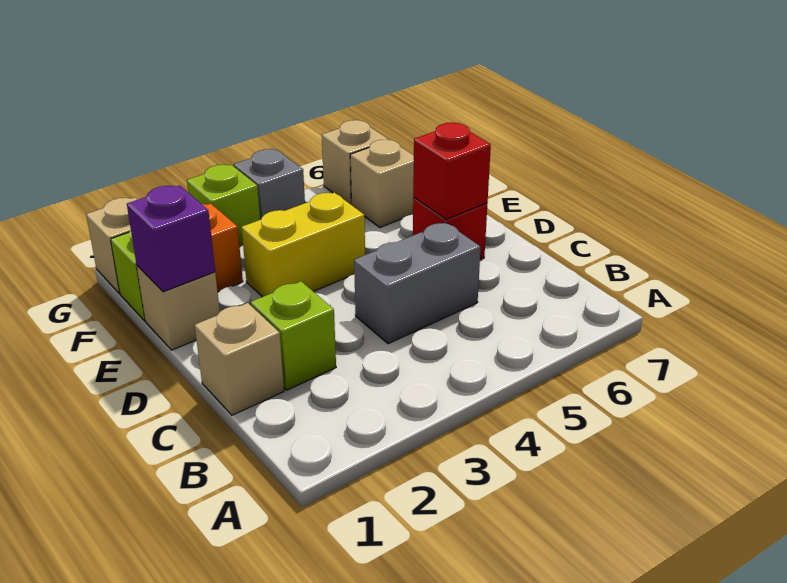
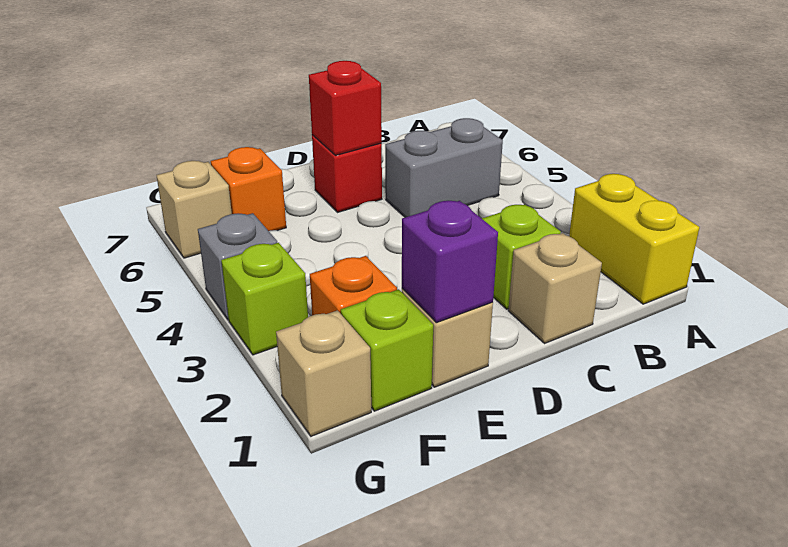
grey brick C4:C5 level 1 -> grey brick B5:C5 level 1
yellow brick E3:E4 level 1 -> yellow brick A1:A2 level 1
tan brick F6 level 1 -> orange brick F6 level 1

